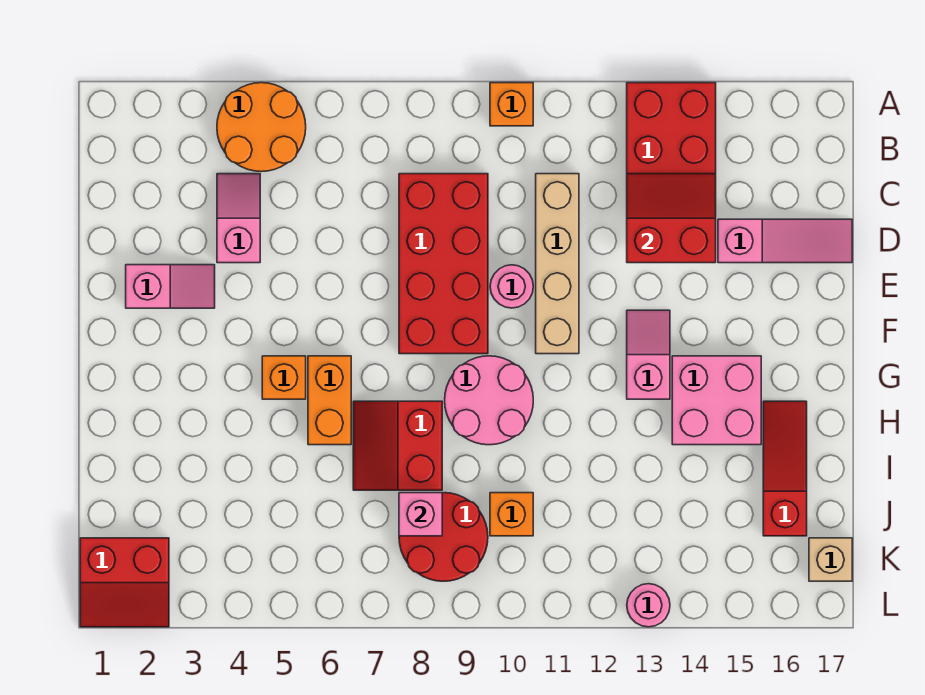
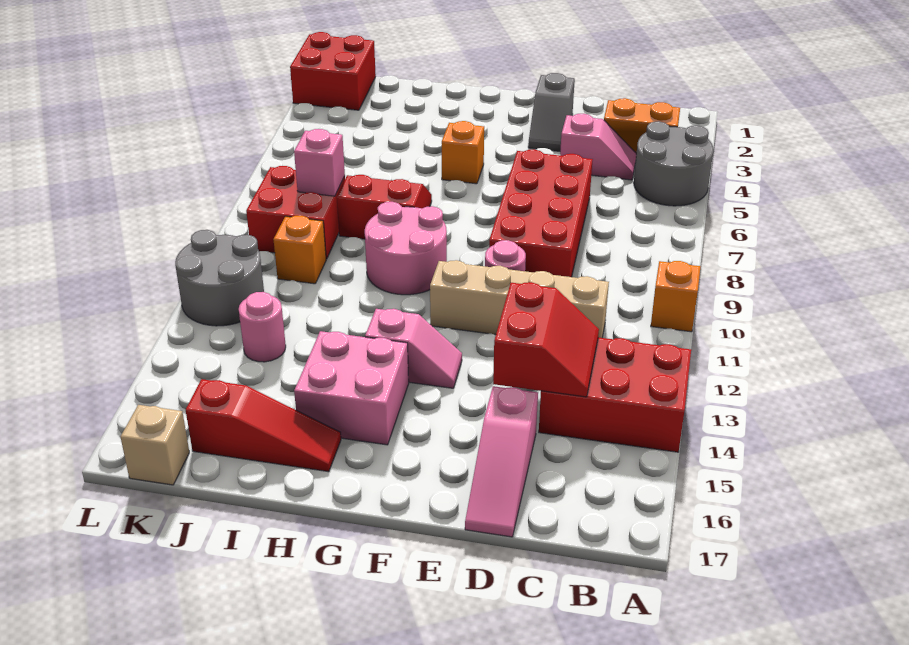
orange round brick A4:B5 level 1 -> grey round brick A4:B5 level 1
red brick C8:F9 level 1 -> red brick D6:E9 level 1
pink slope E2:E3 level 1 top 2 -> grey slope E2:E3 level 1 top 2
orange brick G6:H6 level 1 -> orange brick B3:C3 level 1
red round brick J8:K9 level 1 -> red brick J8:K9 level 1
red slope K1:L2 level 1 top K -> red brick K1:L2 level 1
none -> grey round brick K11:L12 level 1
pink round brick L13 level 1 -> pink round brick J13 level 1

